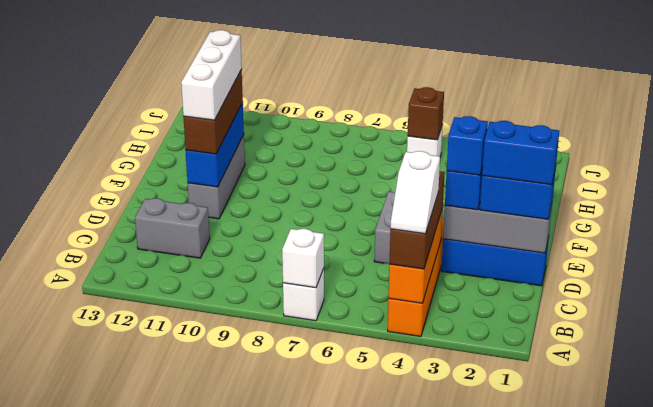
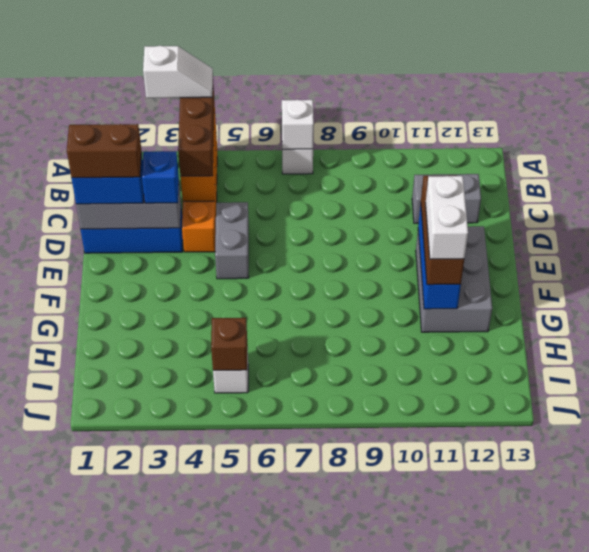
white slope A4:B4 level 4 top B -> white slope A3:A4 level 4 top 3
blue brick D1:D2 level 4 -> brown brick D1:D2 level 4
blue brick D3 level 4 -> none
grey brick E11:G11 level 1 -> grey brick E11:G12 level 1
white brick E11:G11 level 4 -> white brick F11:G11 level 4

